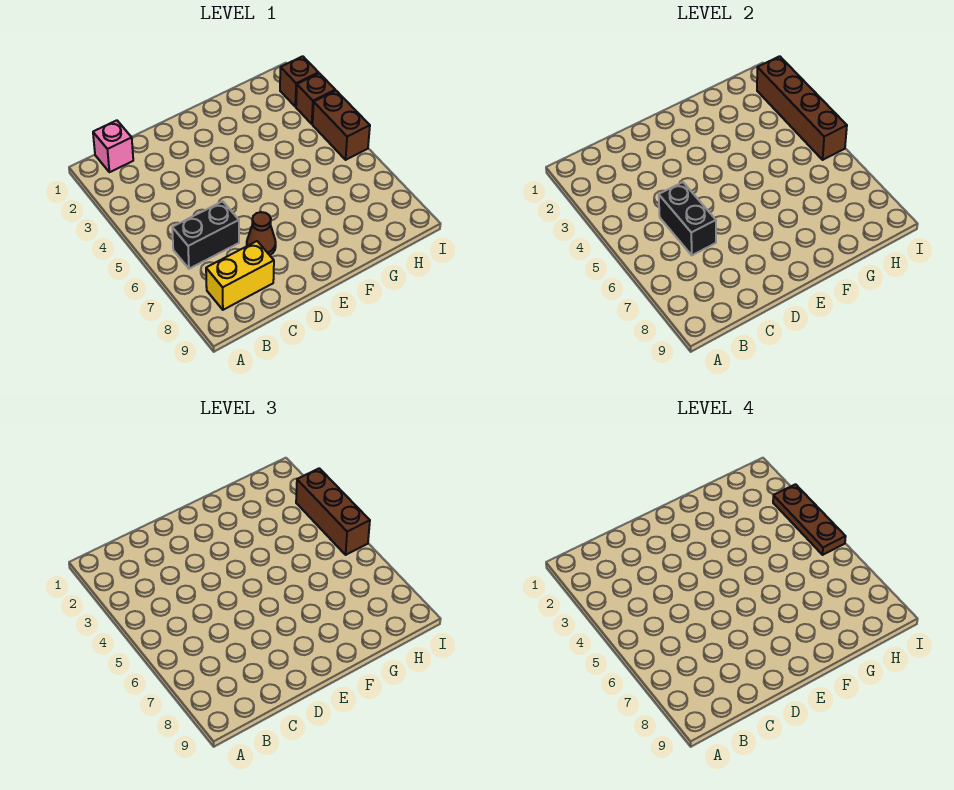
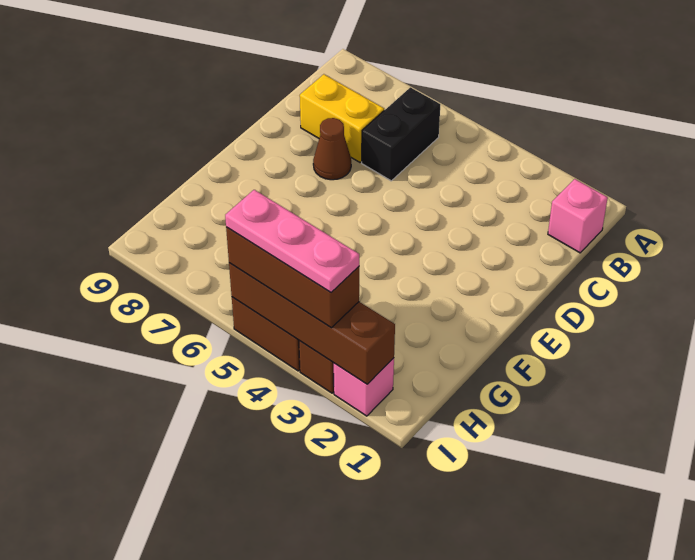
yellow brick B8:C8 level 1 -> yellow brick C7:C8 level 1
black brick C5:C6 level 2 -> none
brown brick I2 level 1 -> pink brick I2 level 1
brown plate I3:I5 level 4 -> pink plate I3:I5 level 4

